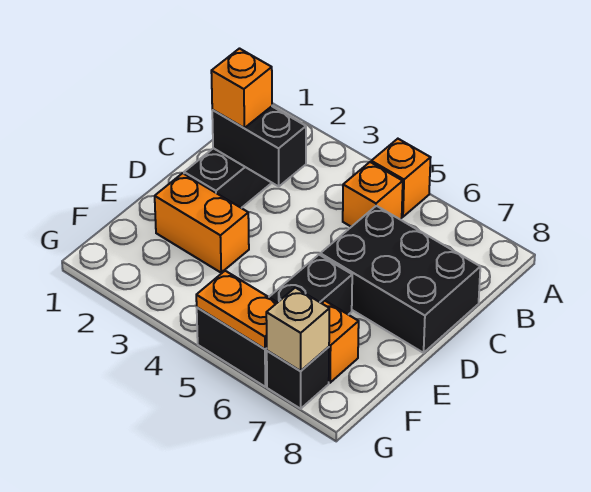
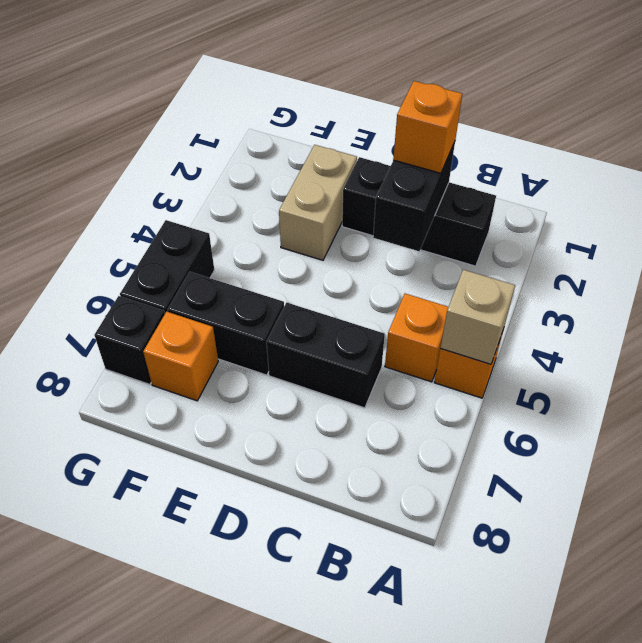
black brick C6:D8 level 1 -> black brick C6:D6 level 1
orange brick E2:E3 level 1 -> tan brick E2:E3 level 1
orange plate G5:G6 level 2 -> none
tan brick G7 level 2 -> tan brick A5 level 2

